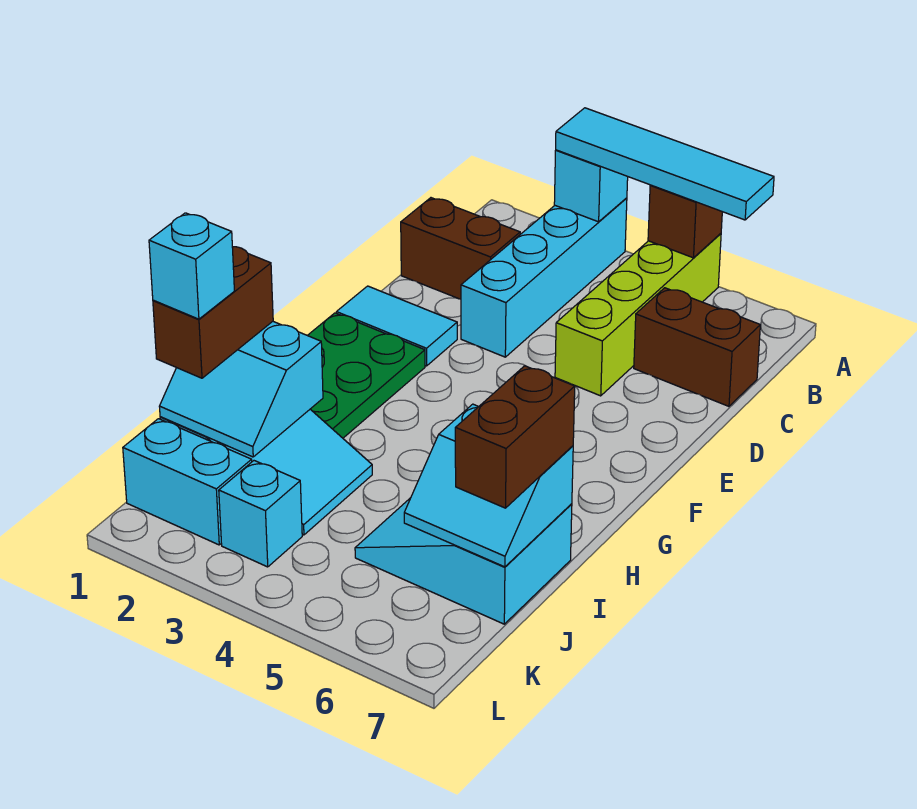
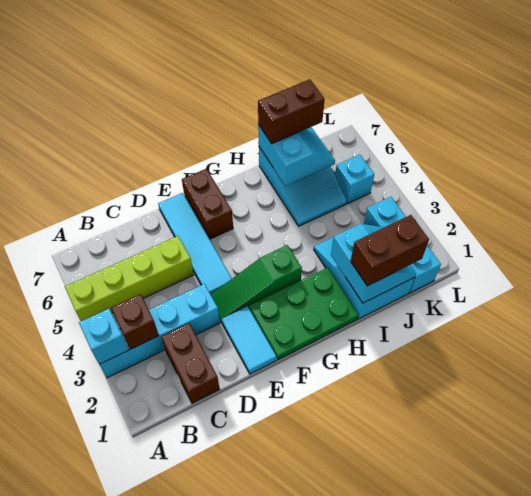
cyan tile A3:A6 level 3 -> cyan tile E4:E7 level 1
brown brick A5 level 2 -> brown brick B3 level 2
brown brick C6:C7 level 1 -> brown brick F6:F7 level 1
none -> green slope E3:G3 level 1 top G
cyan brick J1 level 4 -> cyan brick K5 level 1

